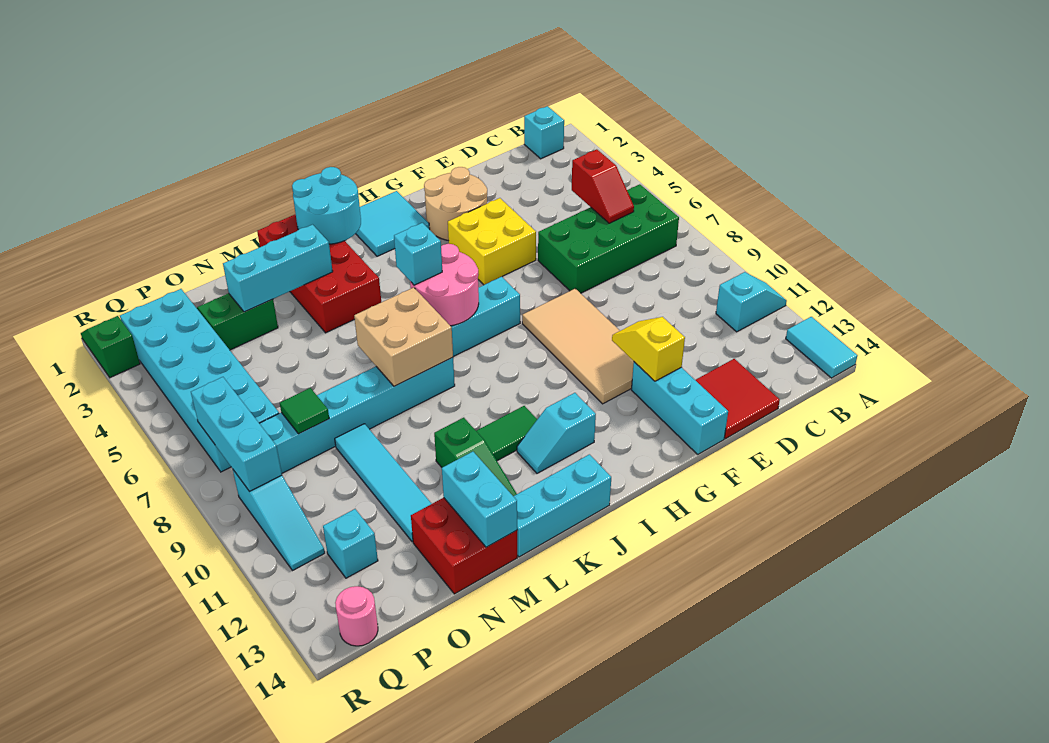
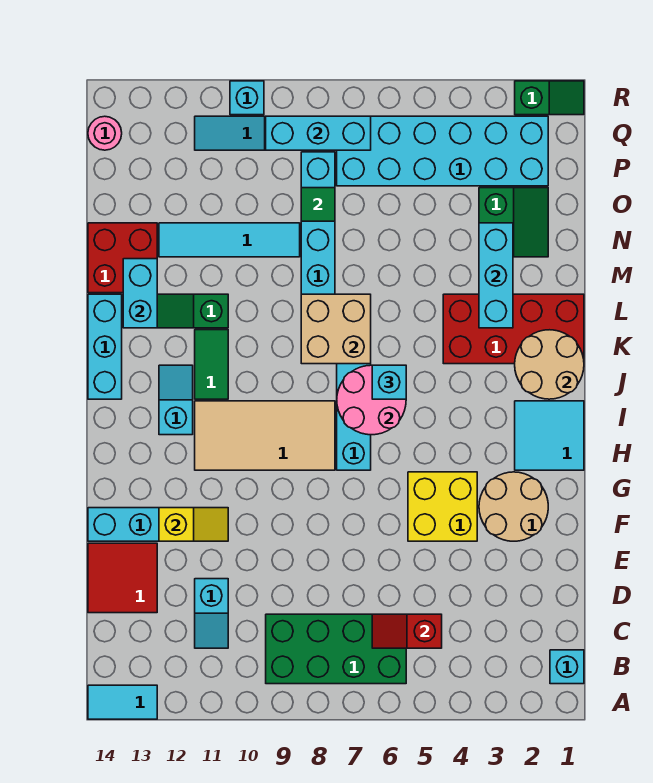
cyan slope A11:B11 level 1 top B -> cyan slope C11:D11 level 1 top D
green brick B6:E7 level 1 -> green brick B6:C9 level 1
tan tile F8:G11 level 1 -> tan tile H8:I11 level 1
cyan round brick J1:K2 level 2 -> tan round brick J1:K2 level 2
cyan brick M13:M14 level 2 -> cyan brick L13:M13 level 2
cyan brick P12 level 1 -> cyan brick R10 level 1

